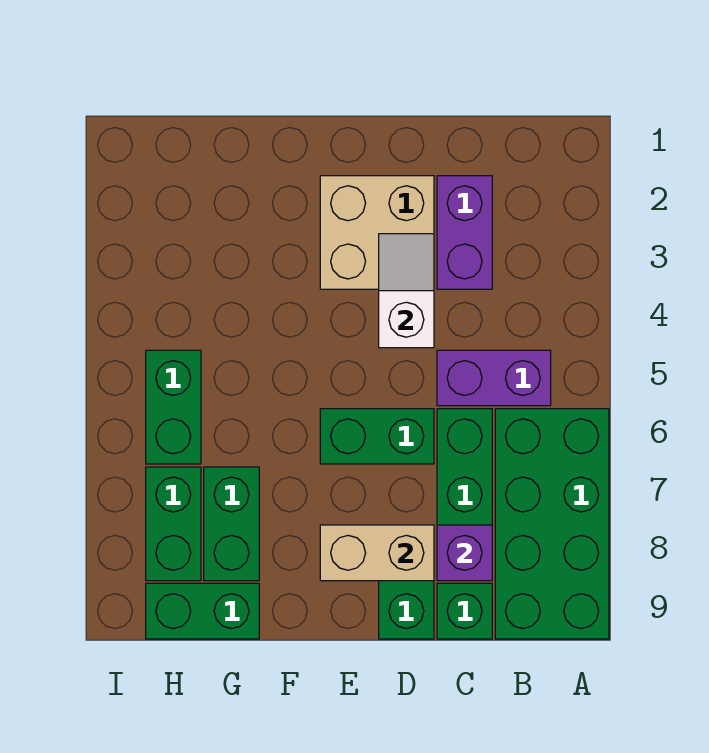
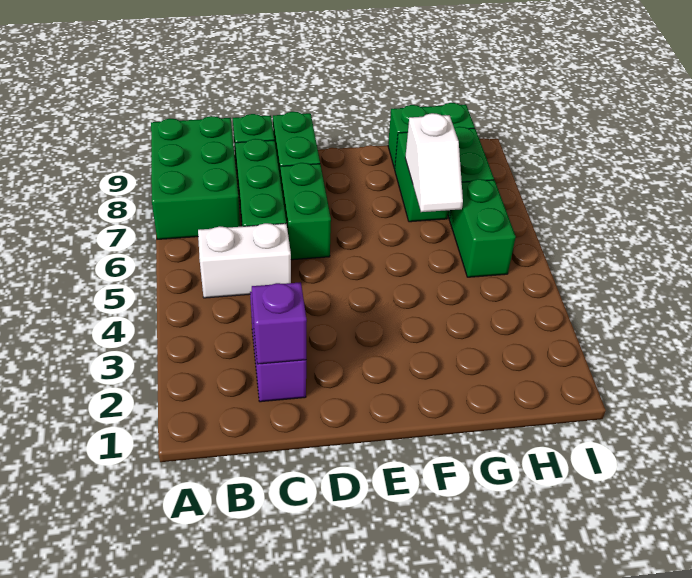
green brick A6:B9 level 1 -> green brick A7:B9 level 1
purple brick B5:C5 level 1 -> white brick B5:C5 level 1
purple brick C8 level 2 -> purple brick C2 level 2
tan brick D2:E3 level 1 -> none
white slope D3:D4 level 2 top 4 -> white slope G6:G7 level 2 top 7
green brick D6:E6 level 1 -> green brick D6:D7 level 1
tan brick D8:E8 level 2 -> none

